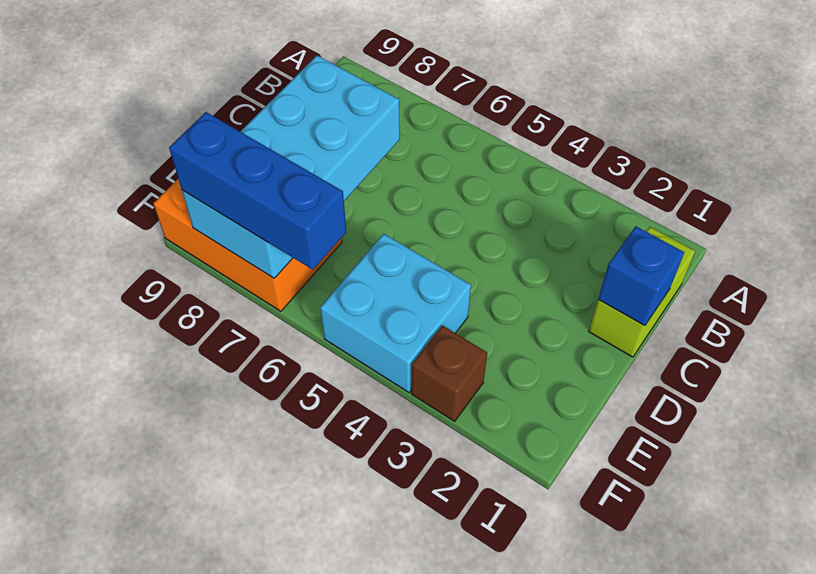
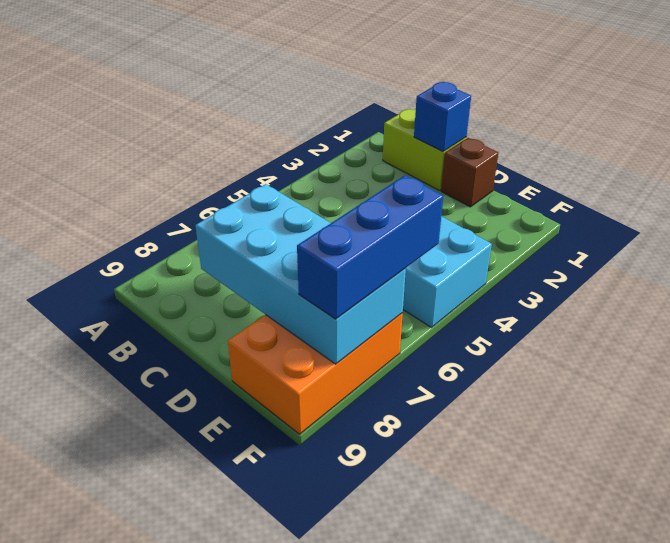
brown brick F3 level 1 -> brown brick D1 level 1

